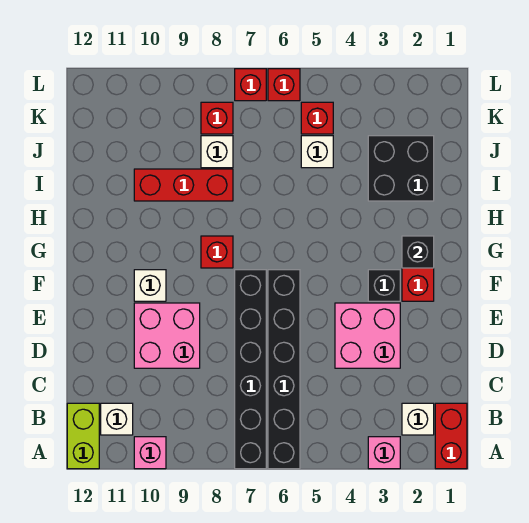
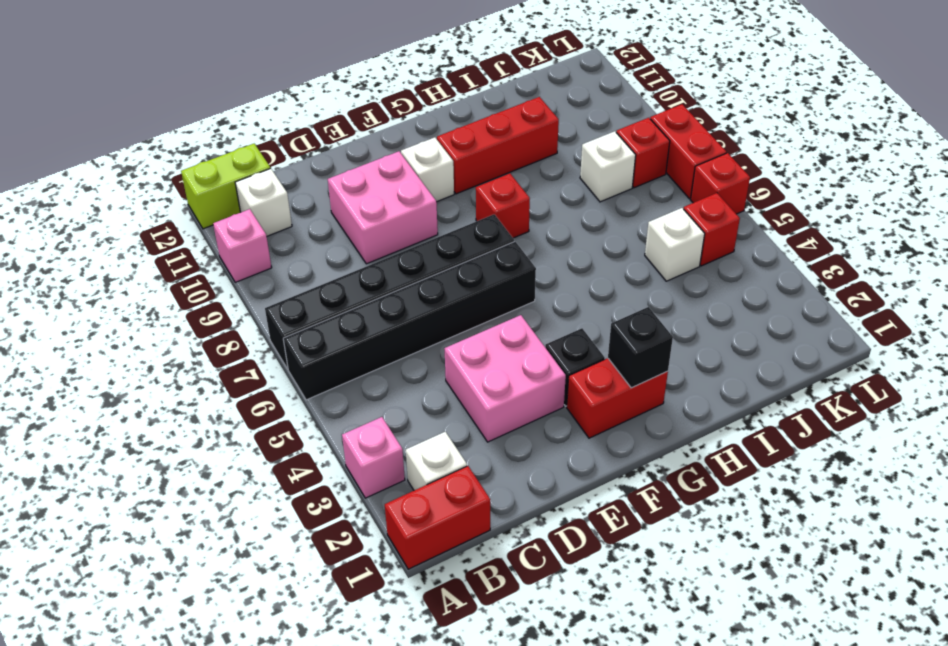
black brick I2:J3 level 1 -> none
red brick I8:I10 level 1 -> red brick G10:I10 level 1
red brick L7 level 1 -> red brick L7:L8 level 1

